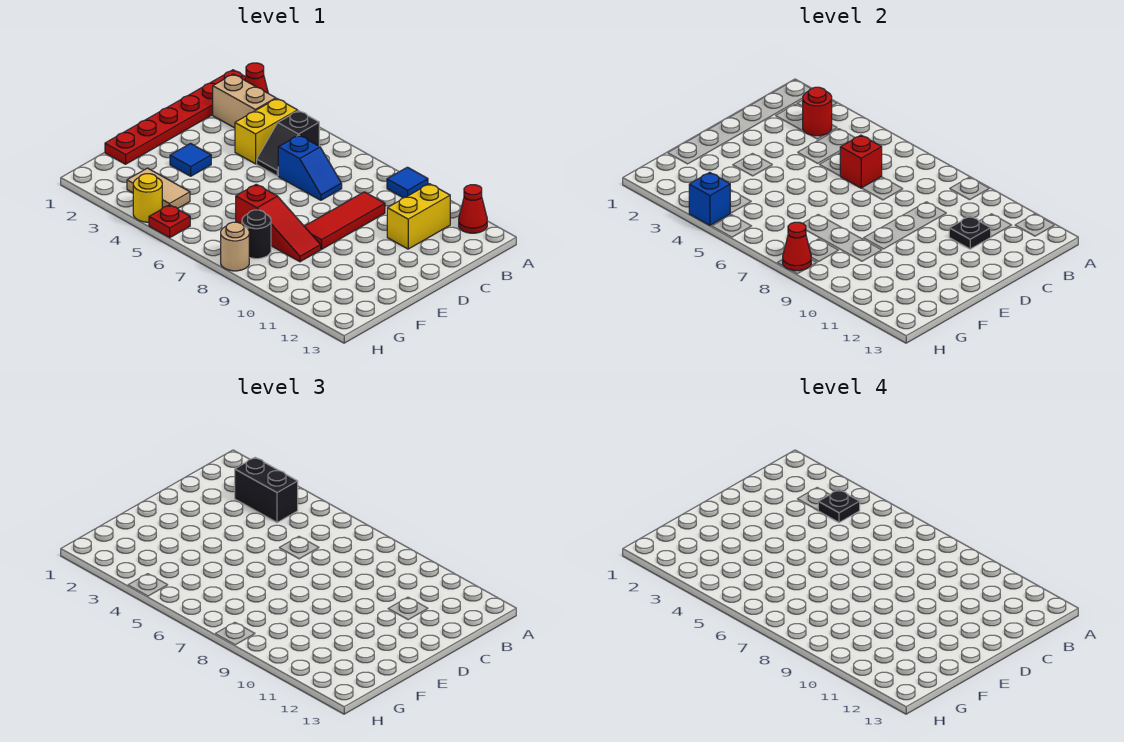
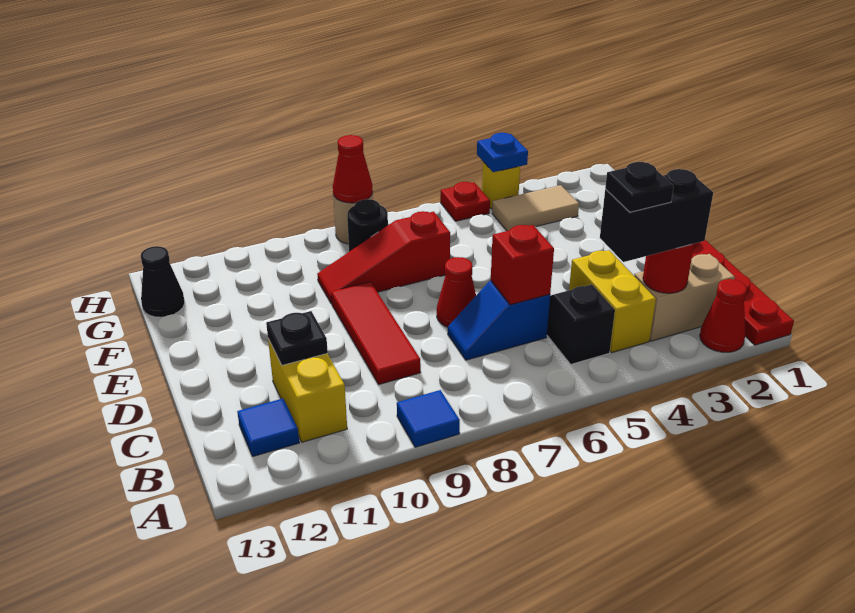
red cone A12 level 1 -> red cone D7 level 1
blue tile E3 level 1 -> blue tile B12 level 1
none -> black cone G13 level 1
blue brick H4 level 2 -> blue plate H4 level 2

